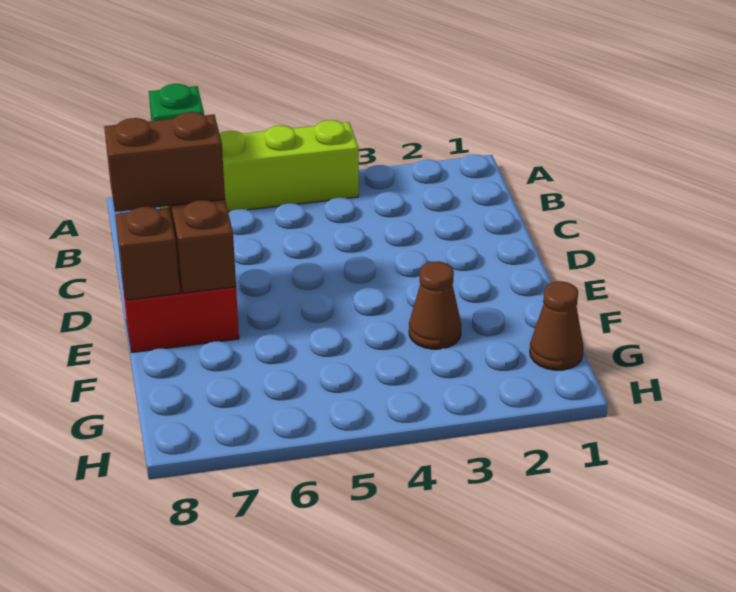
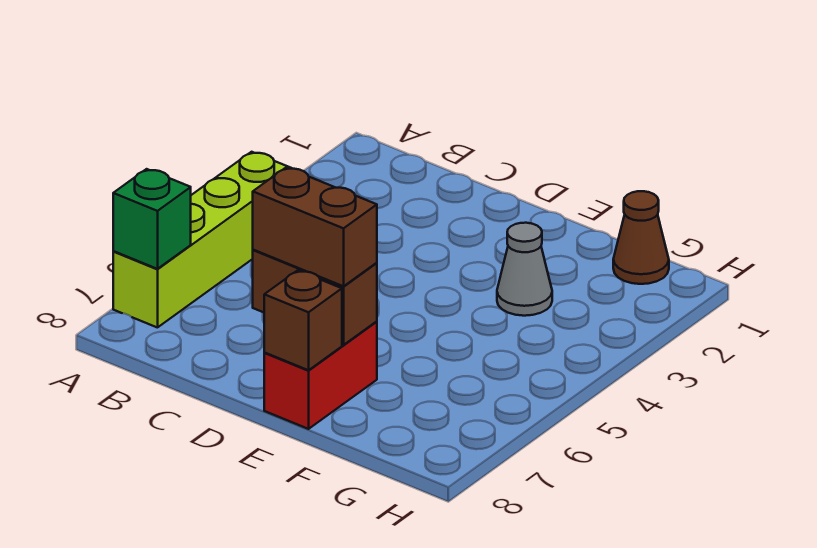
brown brick D7:D8 level 3 -> brown brick D7:E7 level 3
brown cone F3 level 1 -> grey cone F3 level 1

